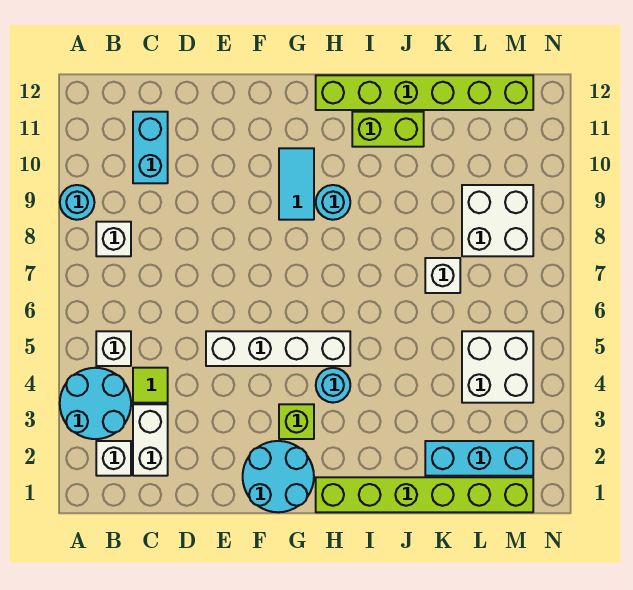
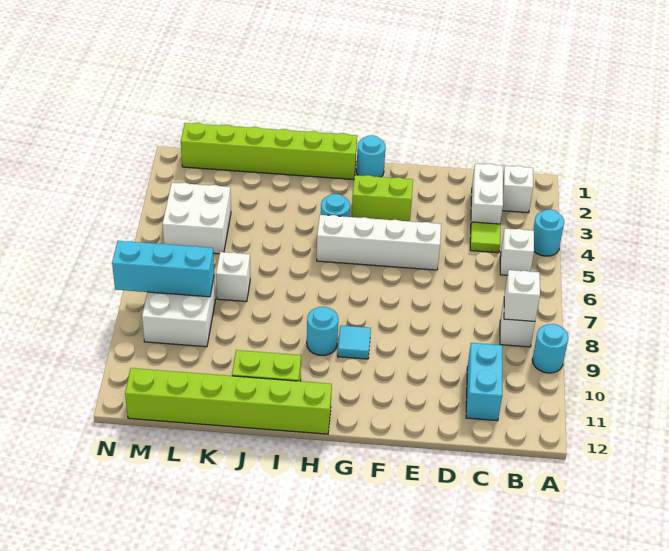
cyan round brick A3:B4 level 1 -> cyan round brick A4 level 1
none -> white brick B8 level 2
cyan round brick F1:G2 level 1 -> cyan round brick G1 level 1
lime brick G3 level 1 -> lime brick F3:G3 level 1
cyan tile G9:G10 level 1 -> cyan tile G9 level 1
cyan brick K2:M2 level 1 -> cyan brick L8:N8 level 2

